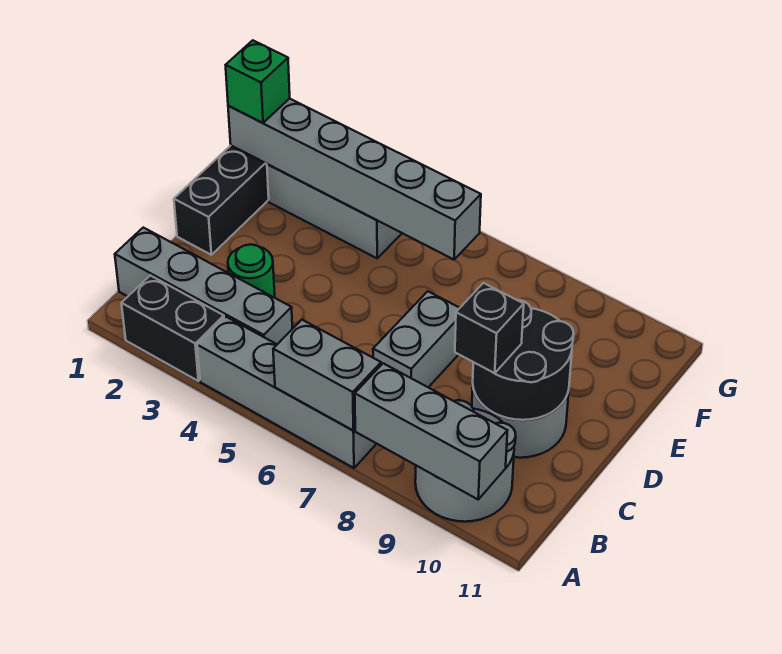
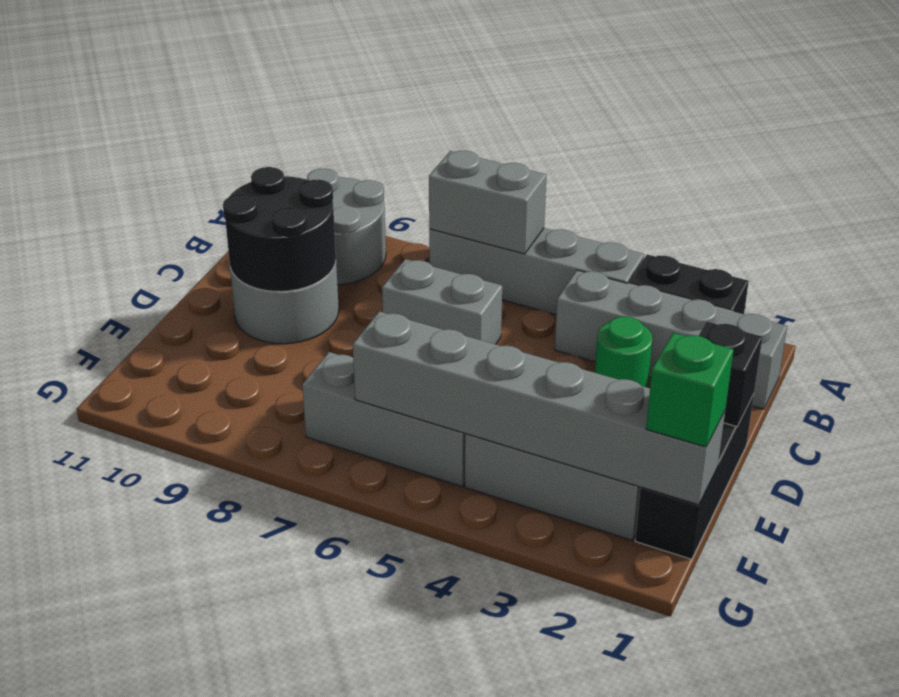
grey brick A8:A10 level 2 -> grey brick F5:F7 level 1
grey brick C7:D7 level 1 -> grey brick C6:C7 level 1
black brick C9 level 3 -> black brick D1 level 2

